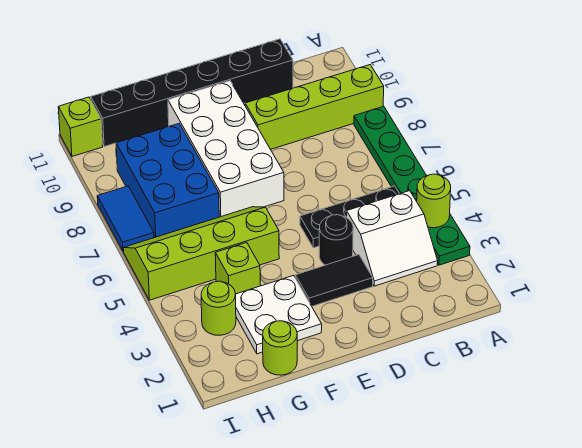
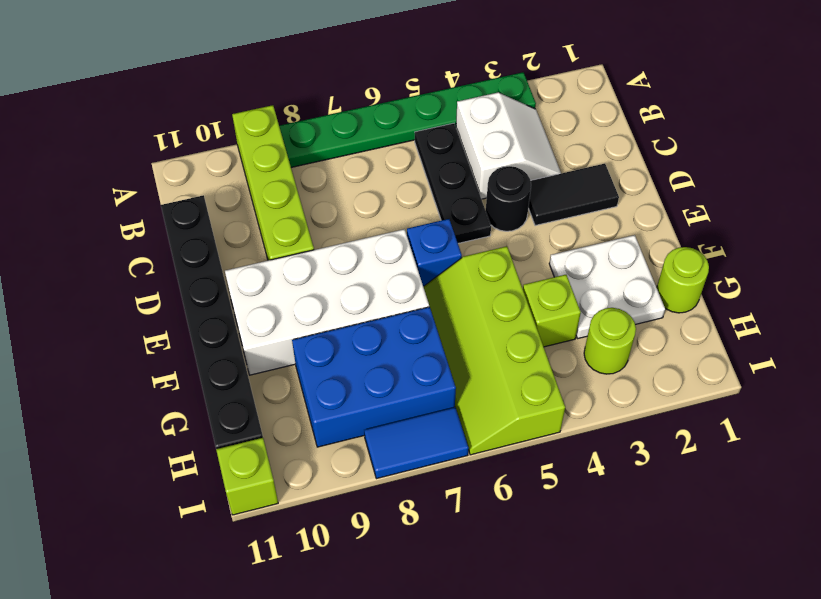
lime round brick A4 level 2 -> none
black tile D3:E3 level 1 -> black tile D2:D3 level 1
none -> blue brick E6 level 1

